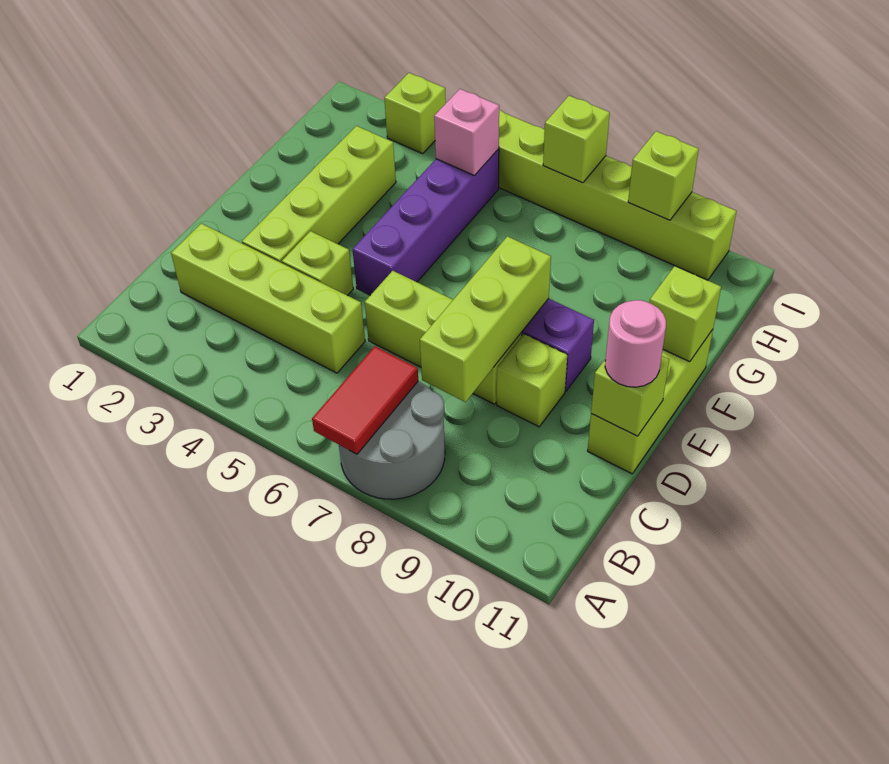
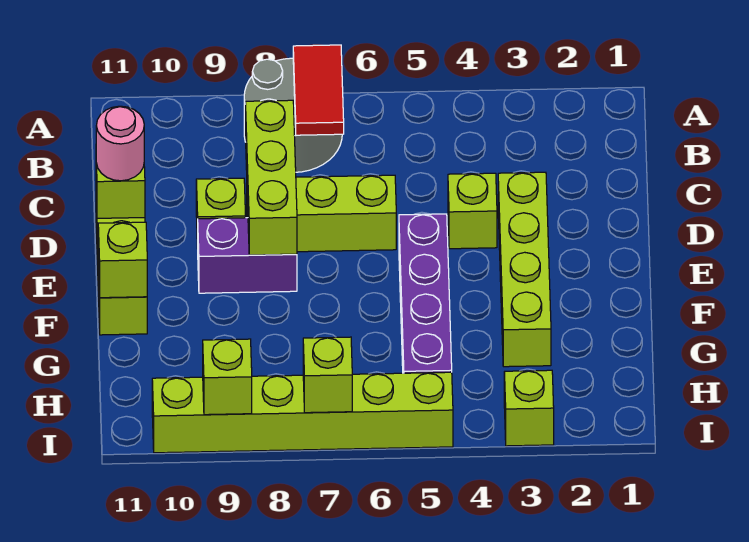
lime brick C2:C5 level 1 -> none
pink brick H5 level 2 -> none

